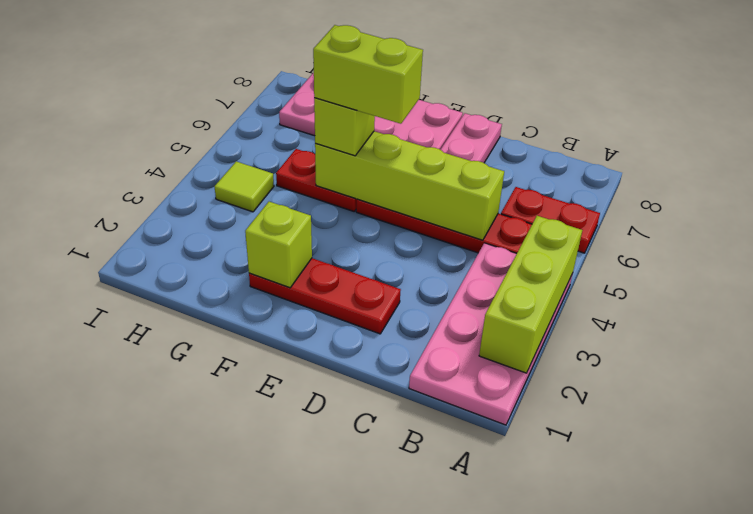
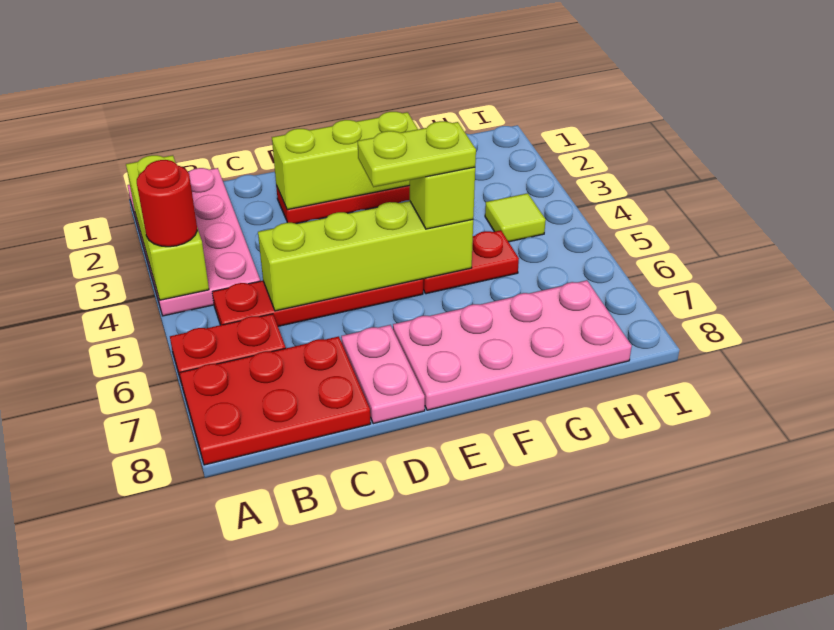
none -> red round brick A4 level 3
none -> red plate A7:C8 level 1
lime brick E5:F5 level 4 -> lime plate E5:F5 level 4
lime brick F2 level 2 -> lime brick D2:F2 level 2

